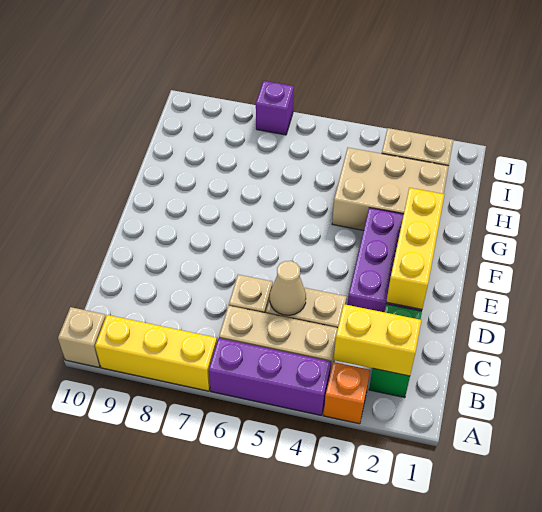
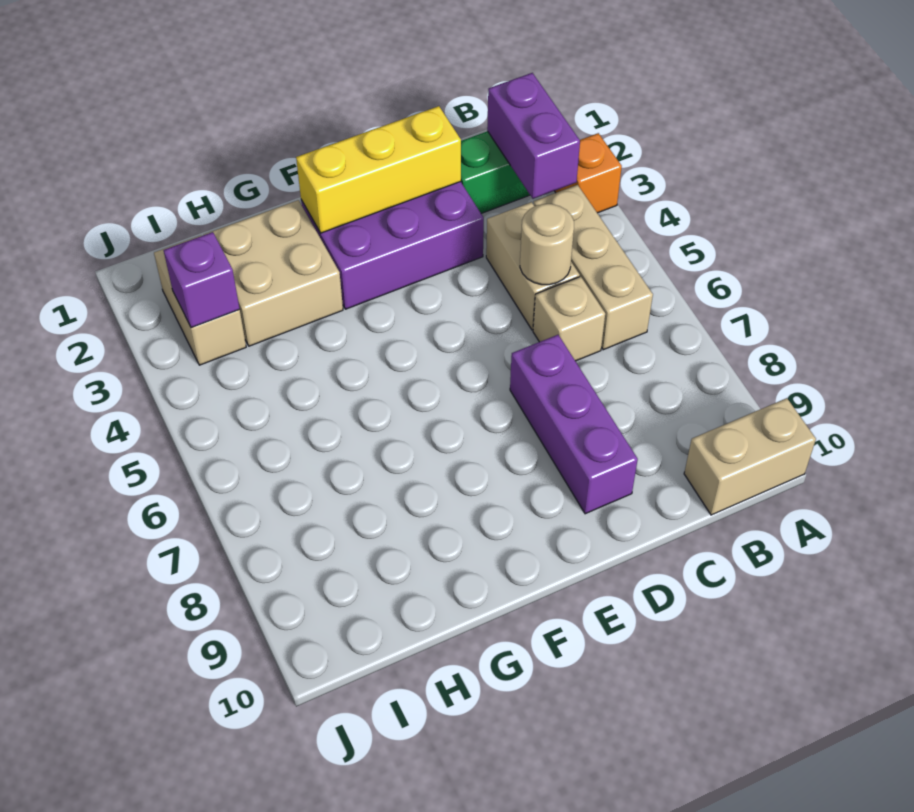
purple brick A4:A6 level 1 -> purple brick D7:D9 level 1
yellow brick A7:A9 level 1 -> none
tan brick A10 level 1 -> tan brick A10:B10 level 1
yellow brick B2:B3 level 2 -> purple brick B2:B3 level 2
tan cone C5 level 2 -> tan round brick C5 level 2
tan brick G2:H4 level 1 -> tan brick G2:H3 level 1
purple brick J7 level 1 -> purple brick I3 level 2

